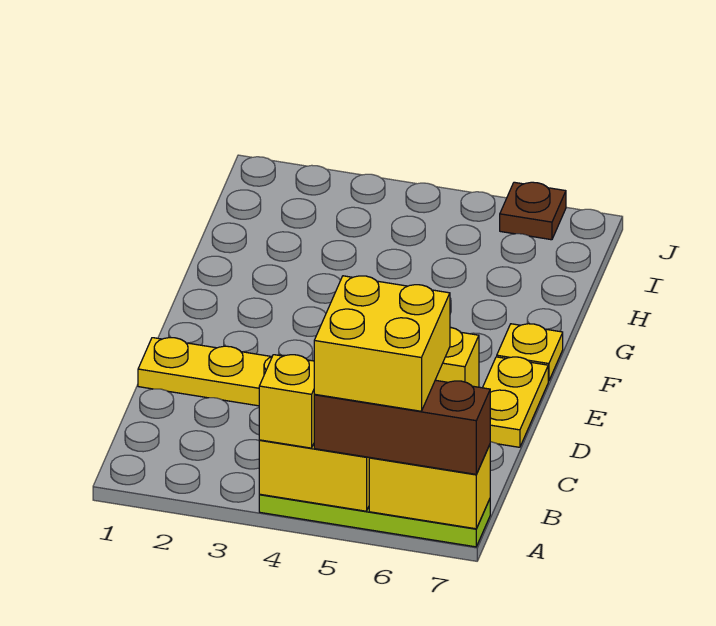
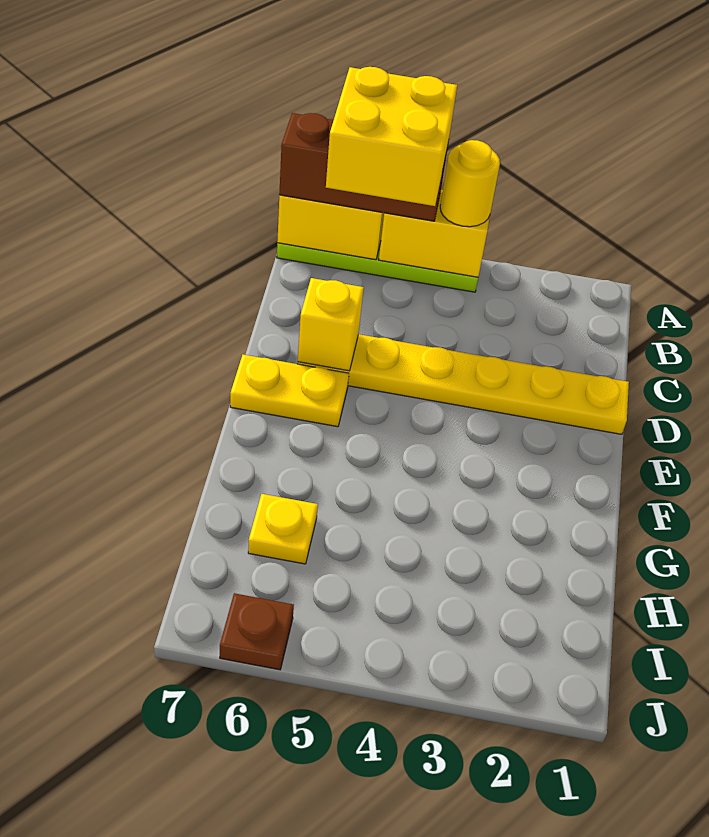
yellow brick A4 level 3 -> yellow round brick A4 level 3
yellow plate D7:E7 level 1 -> yellow plate E6:E7 level 1
yellow plate F7 level 1 -> yellow plate H6 level 1

